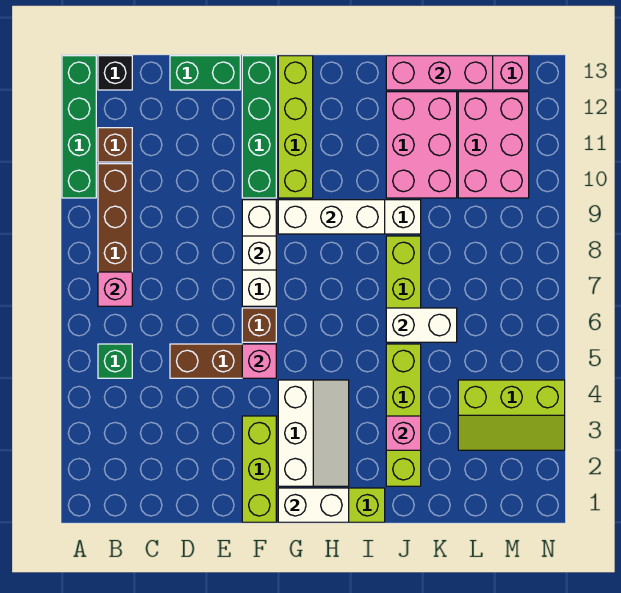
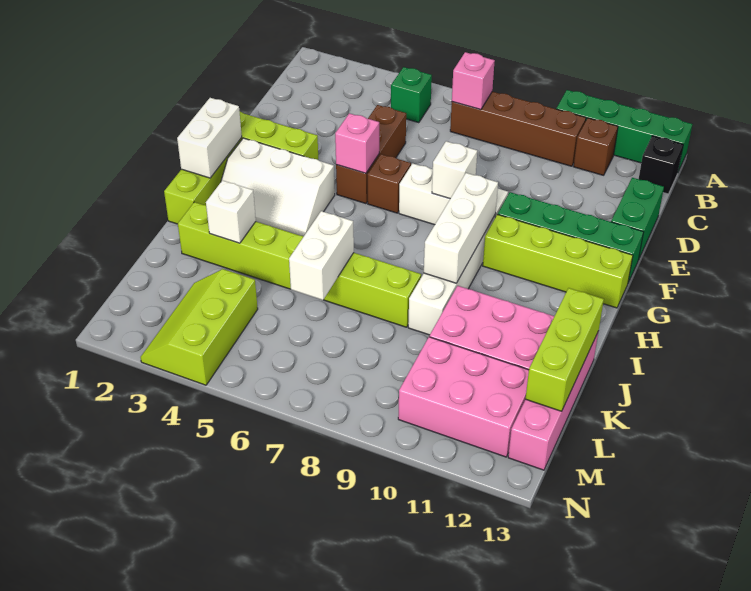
pink brick J3 level 2 -> white brick J3 level 2
pink brick J13:L13 level 2 -> lime brick J13:L13 level 2

